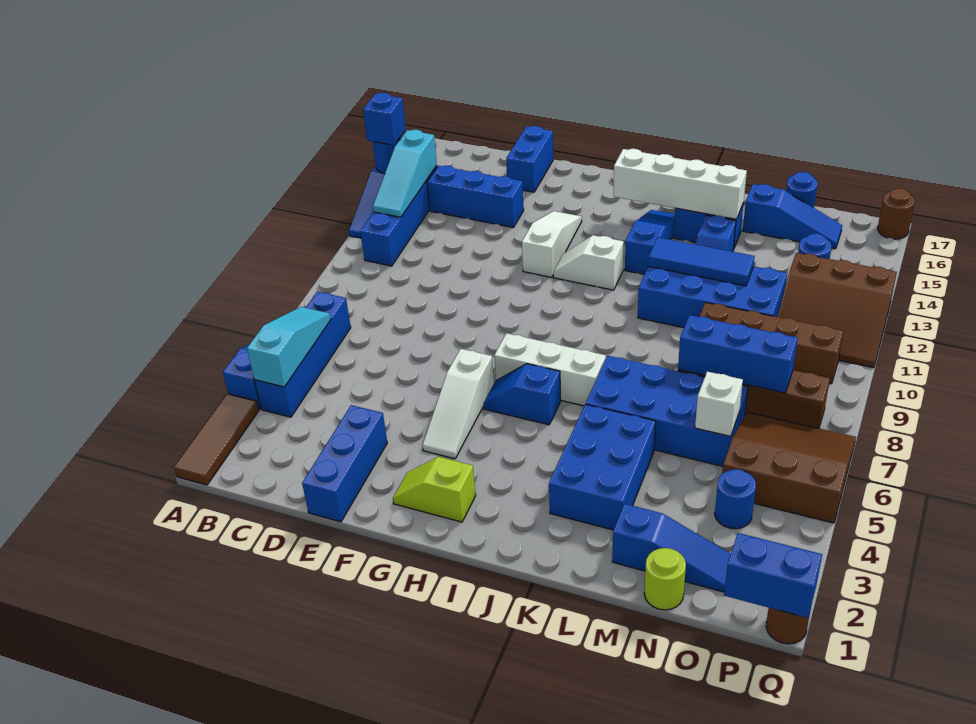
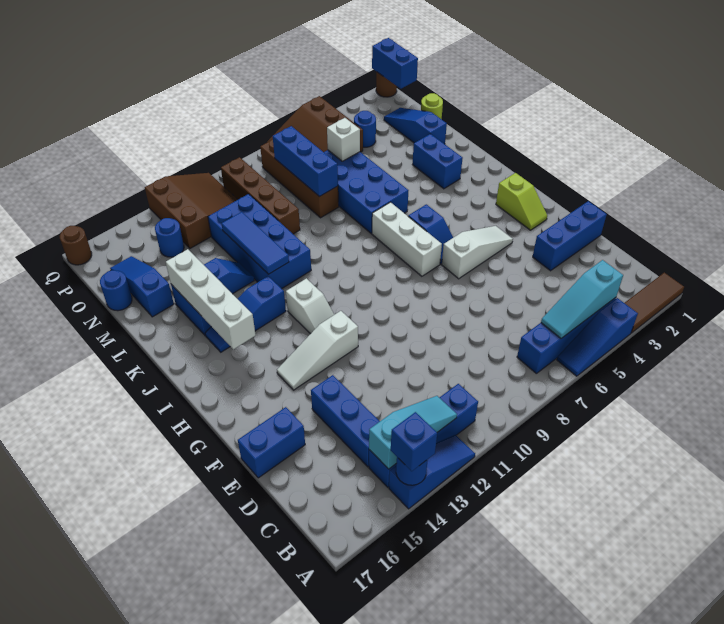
blue brick K3:L5 level 1 -> blue brick K3:L3 level 1

